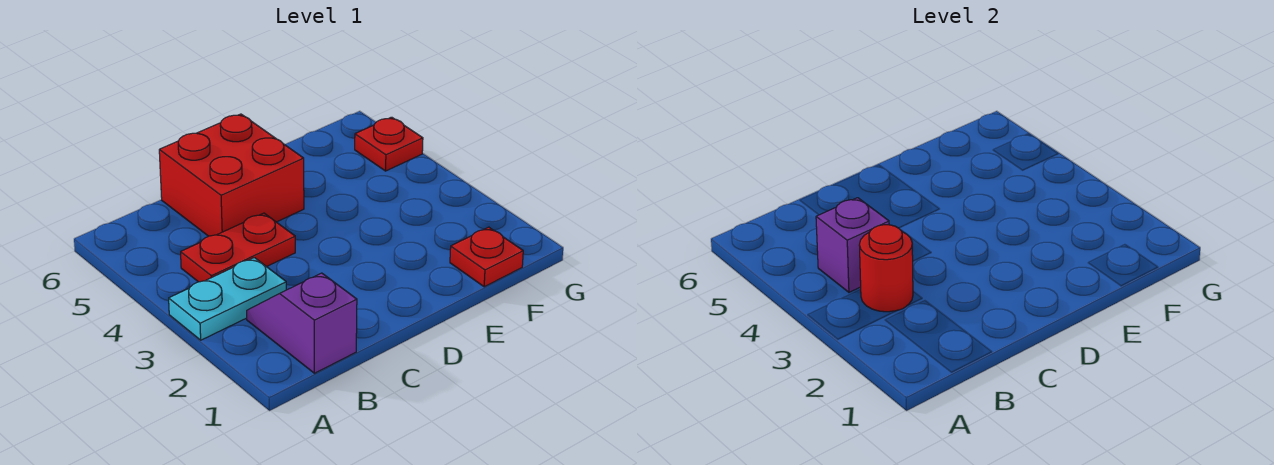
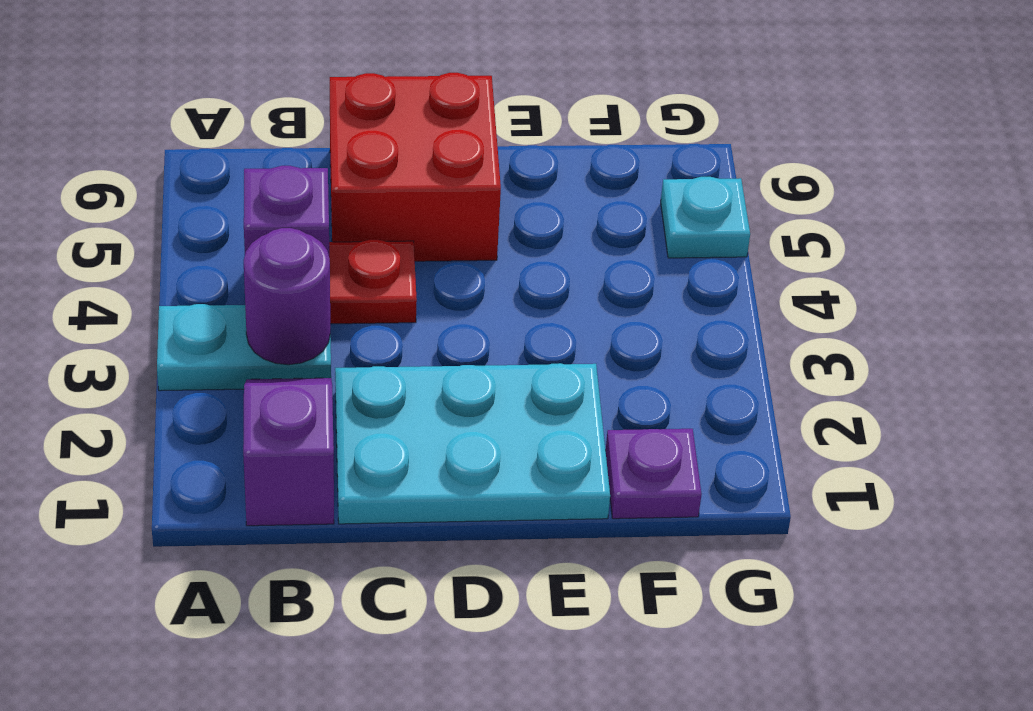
red round brick B3 level 2 -> purple round brick B3 level 2
none -> cyan plate C1:E2 level 1
red plate F1 level 1 -> purple plate F1 level 1
red plate G5 level 1 -> cyan plate G5 level 1

